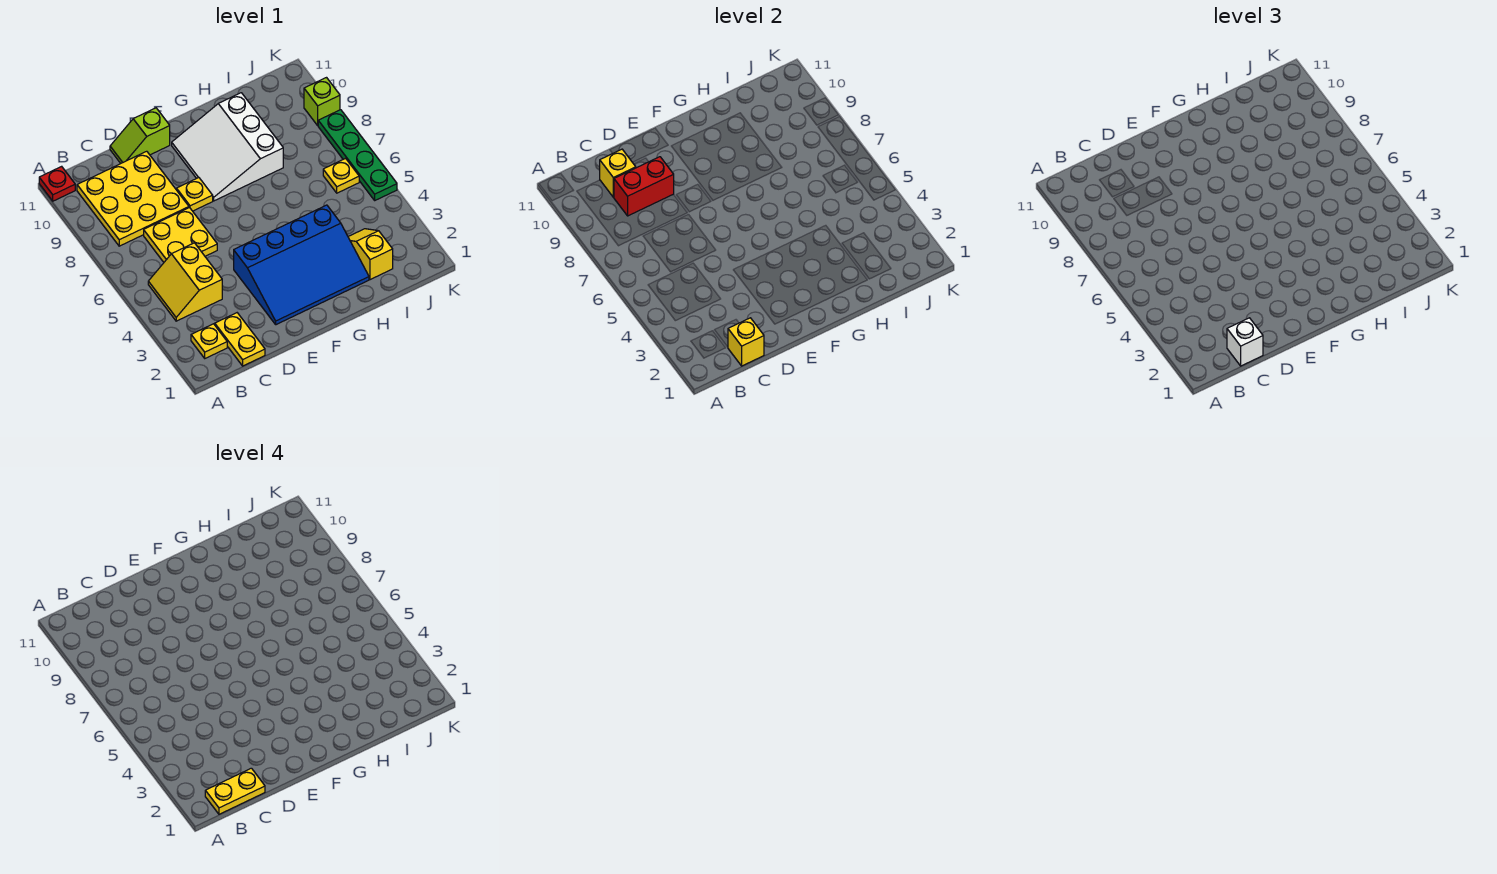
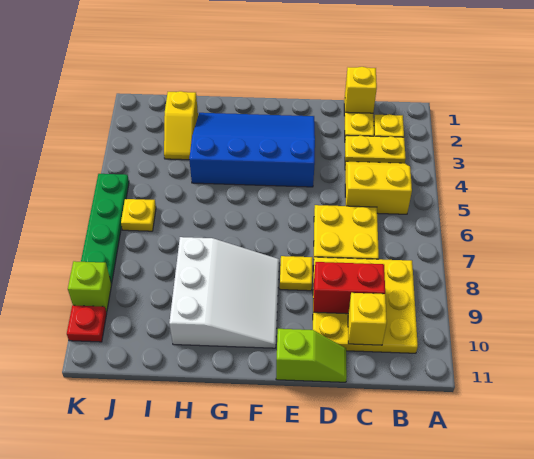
red plate A11 level 1 -> red plate K10 level 1
yellow plate B1:C1 level 4 -> yellow plate B3:C3 level 1
yellow slope B4:C5 level 1 top C -> yellow slope B4:C5 level 1 top 5
white brick C1 level 3 -> none

